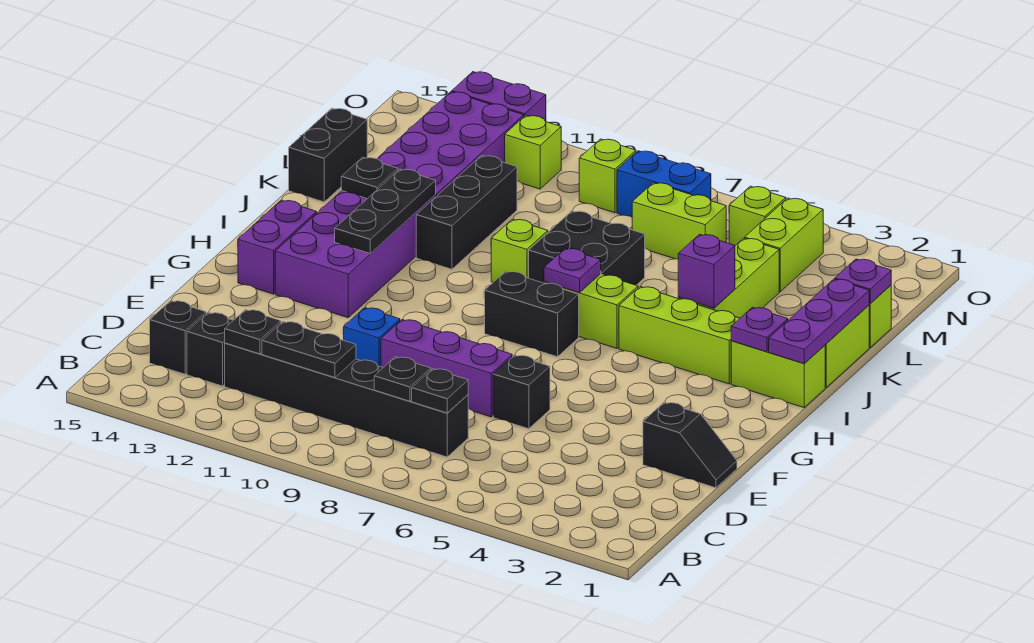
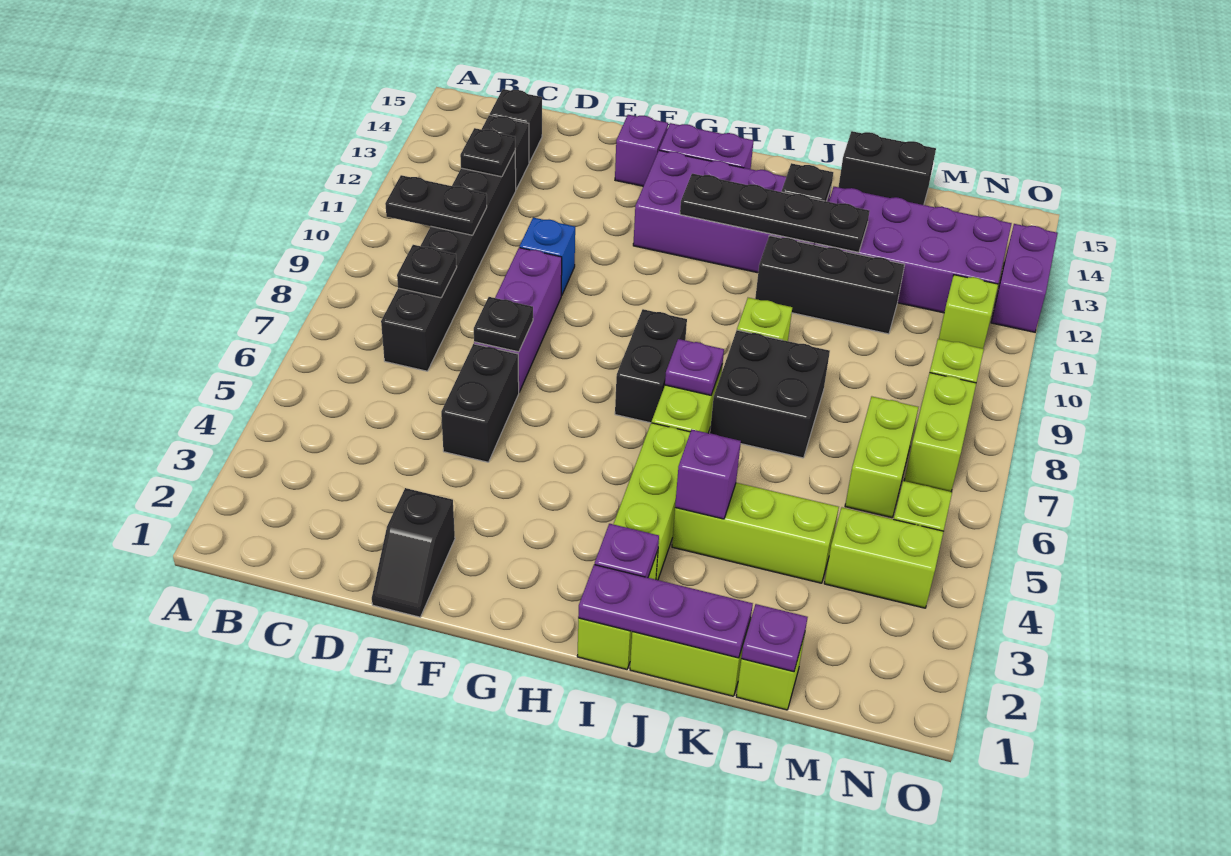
black plate C7 level 2 -> black plate E7 level 2
black plate C10:C11 level 2 -> black plate B10:C10 level 2
black brick E6 level 1 -> black brick E5:E6 level 1
none -> purple brick F14 level 1
black plate H12:J12 level 2 -> black plate H12:K12 level 2
blue brick N7:N8 level 1 -> lime brick N7:N8 level 1

